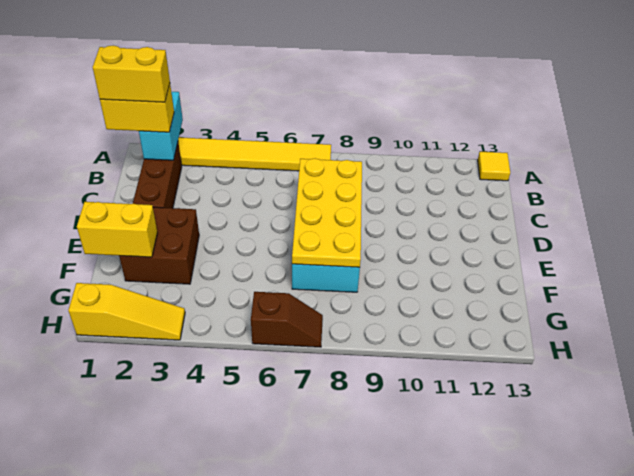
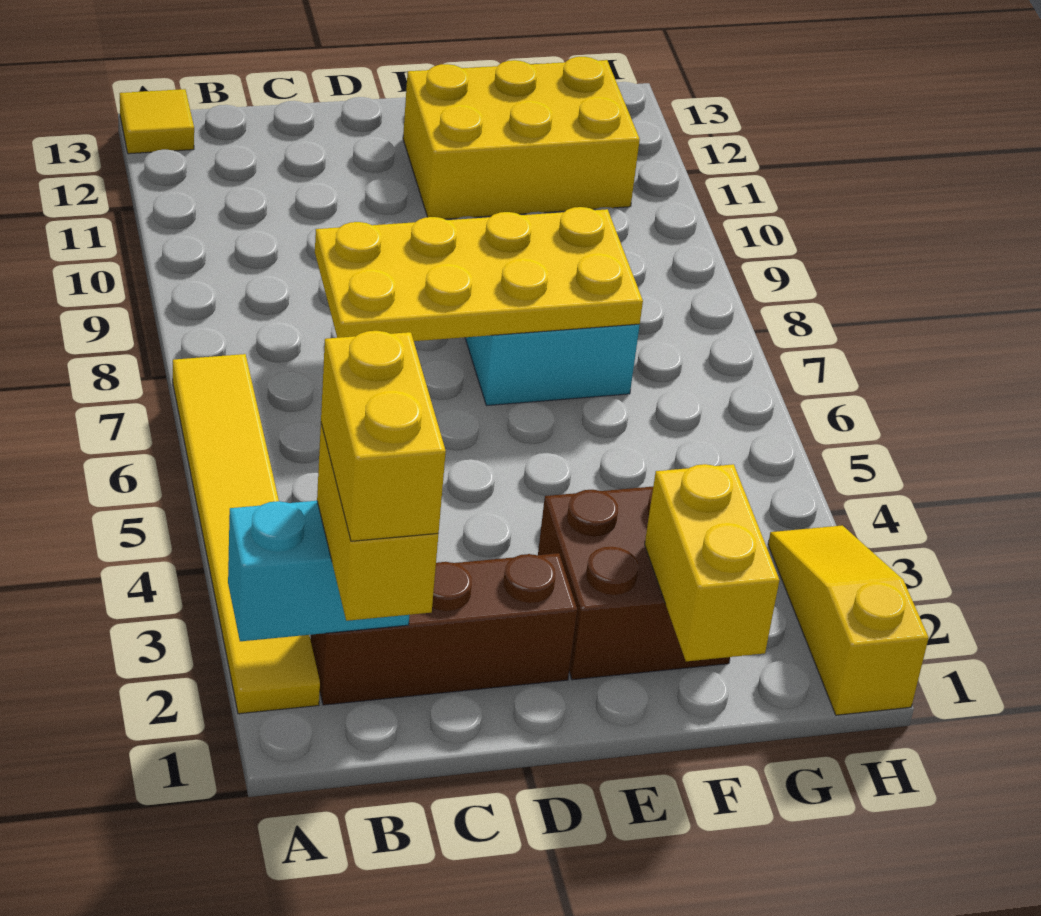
none -> yellow brick E11:G12 level 1
brown slope H6:H7 level 1 top 6 -> none

